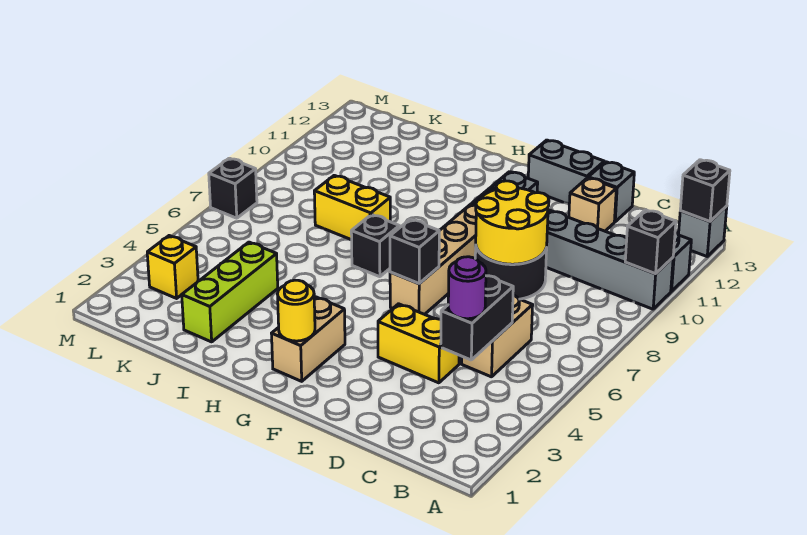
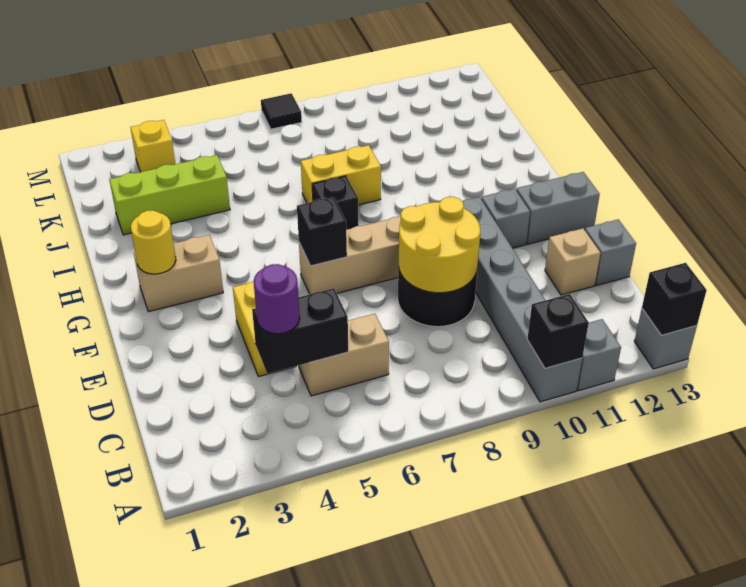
grey brick E13:F13 level 1 -> grey brick F12:F13 level 1
yellow brick I8:J8 level 1 -> yellow brick I7:I8 level 1
black brick M7 level 1 -> black tile M7 level 1

